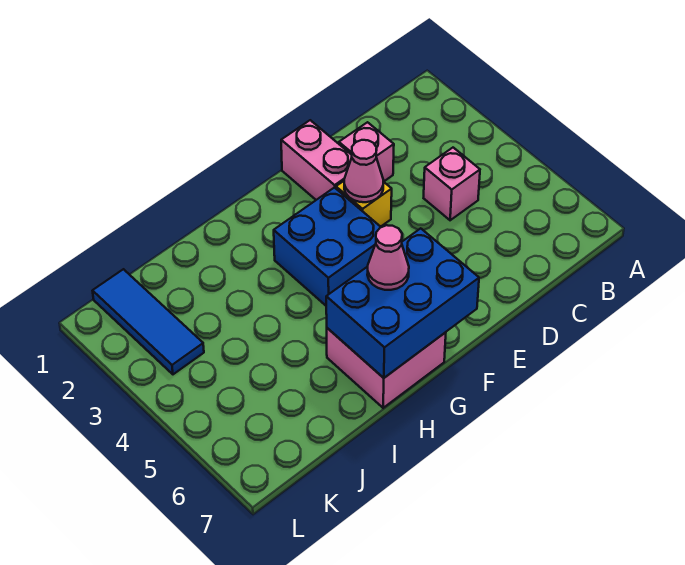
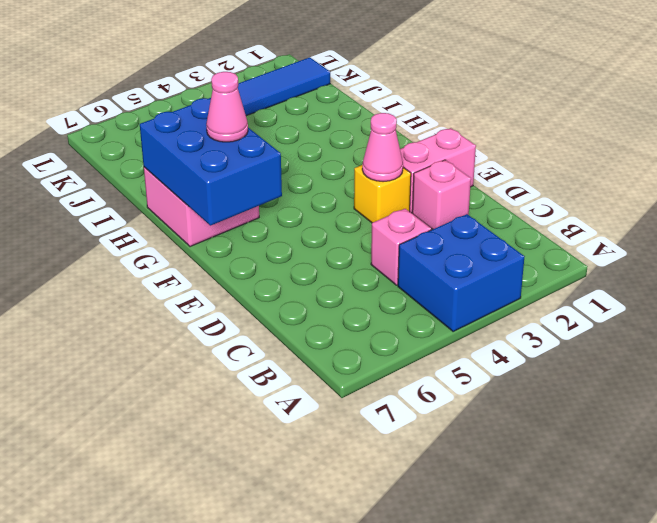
blue brick F3:G4 level 1 -> blue brick A3:B4 level 1

